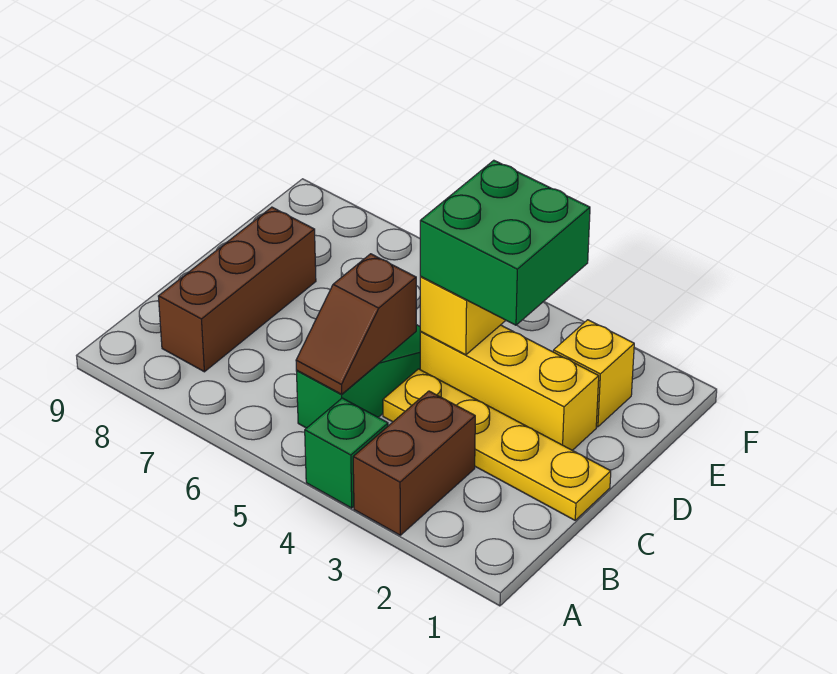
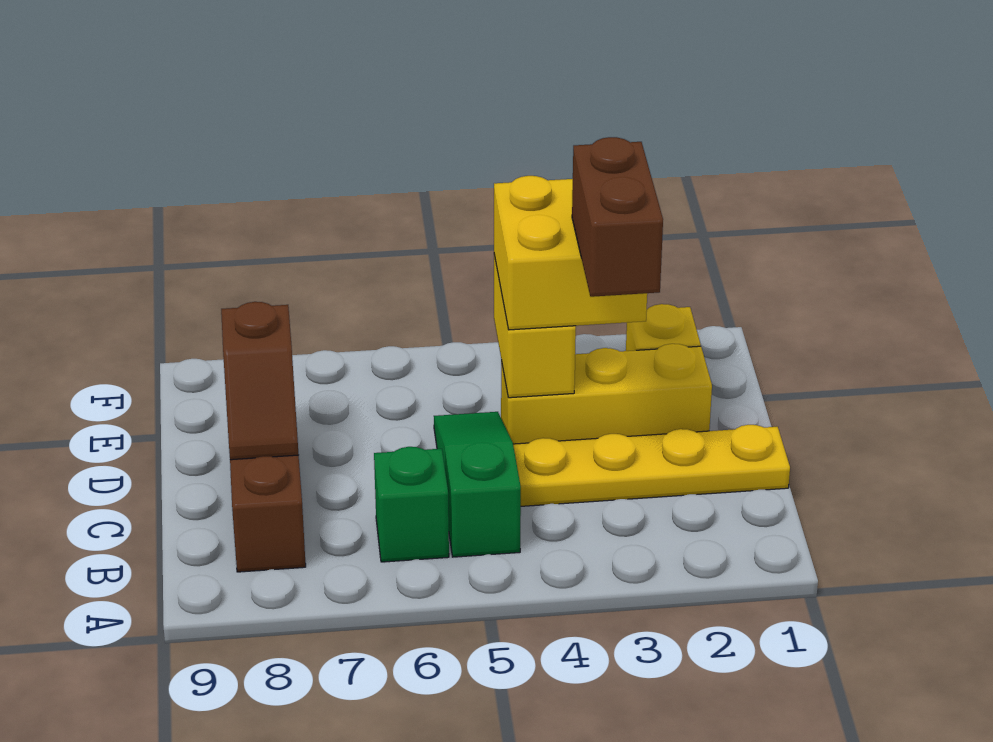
brown brick A3:B3 level 1 -> brown brick C3:D3 level 4
green brick A4 level 1 -> green brick B6 level 1
brown slope B5:C5 level 2 top C -> brown slope C8:D8 level 2 top D
green brick D3:E4 level 3 -> yellow brick D3:E4 level 3

